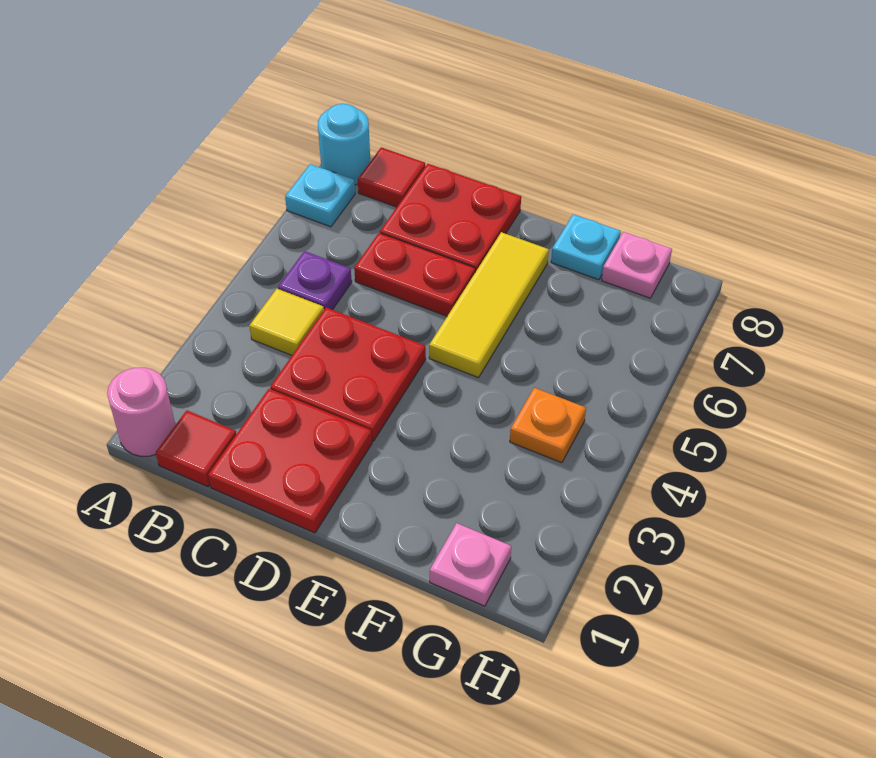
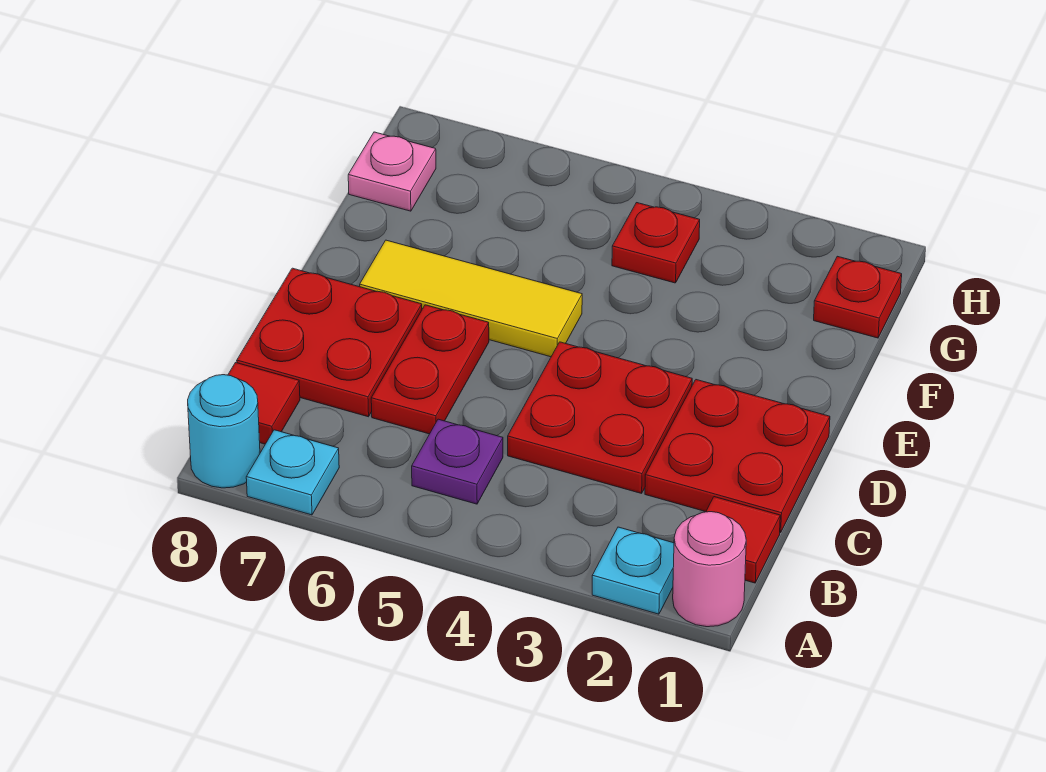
yellow tile B4 level 1 -> none
cyan plate F8 level 1 -> cyan plate A2 level 1
pink plate G1 level 1 -> red plate G1 level 1
orange plate G4 level 1 -> red plate G4 level 1

